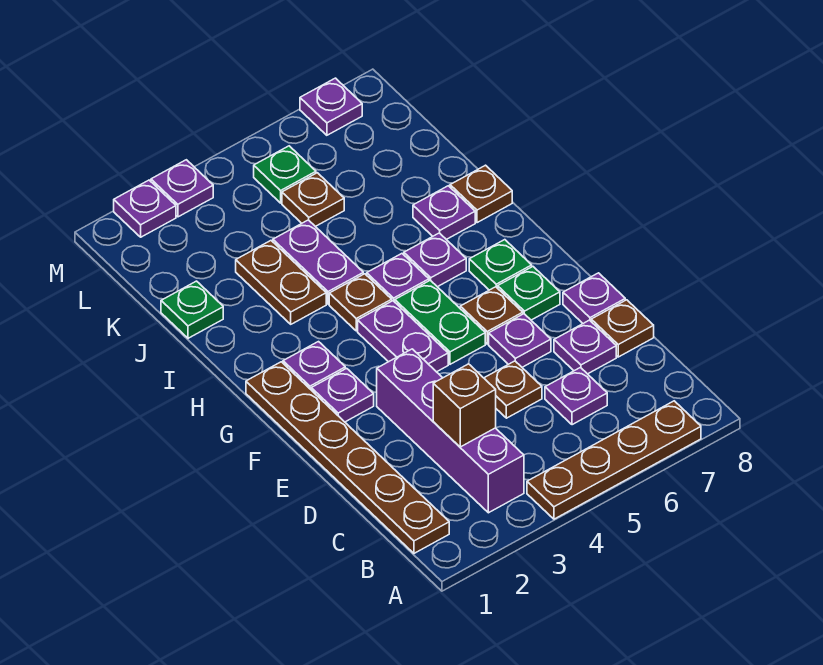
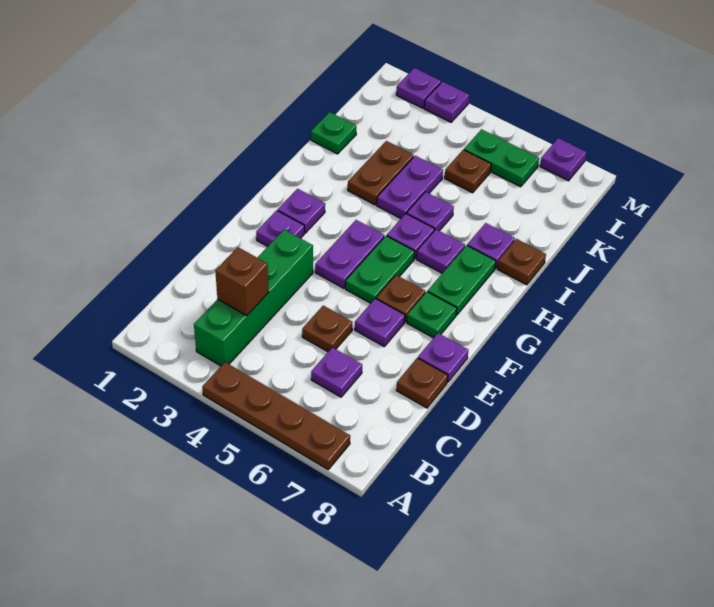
brown plate B1:G1 level 1 -> none
purple brick B3:E3 level 1 -> green brick B3:E3 level 1
purple plate D7 level 1 -> purple plate I5 level 1
green plate G7 level 1 -> green plate G7:H7 level 1
brown plate H4 level 1 -> none
green plate L5 level 1 -> green plate L5:L6 level 1

